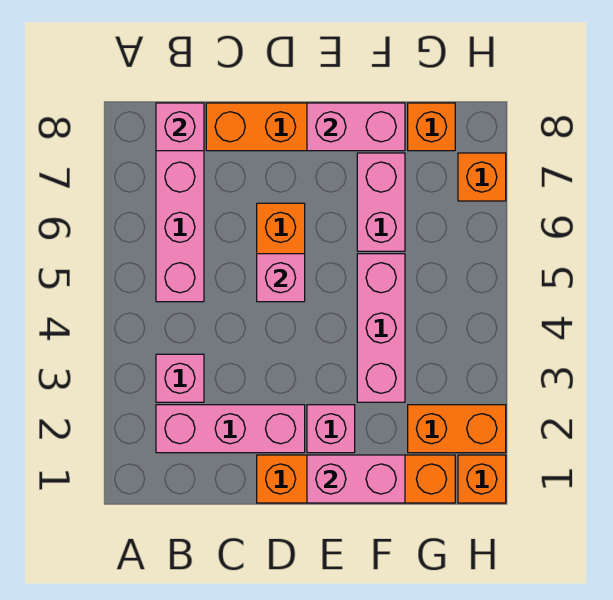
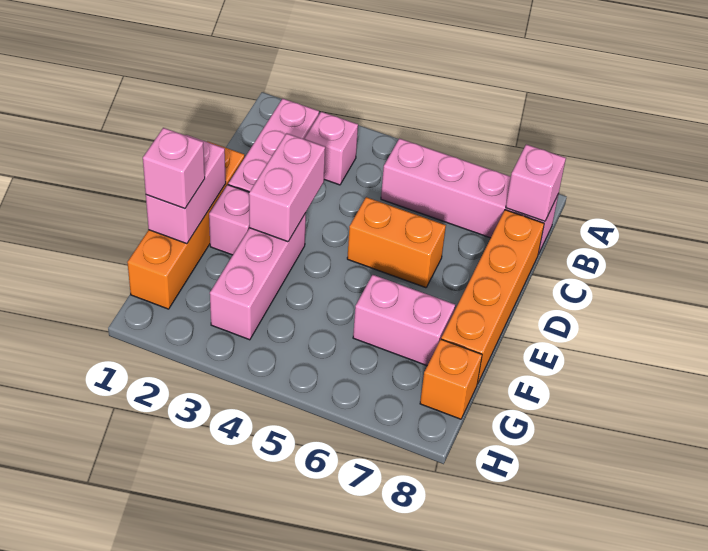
pink brick D5 level 2 -> pink brick F1 level 3
pink brick E8:F8 level 2 -> pink brick D3:E3 level 2
pink brick F3:F5 level 1 -> pink brick E3:G3 level 1
orange brick G2:H2 level 1 -> none
orange brick H1 level 1 -> none
orange brick H7 level 1 -> none

